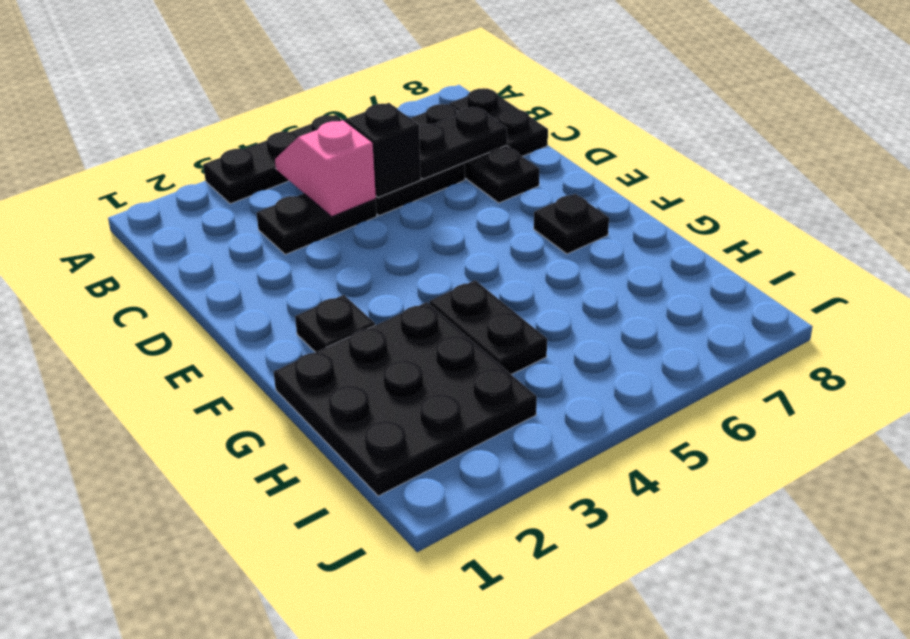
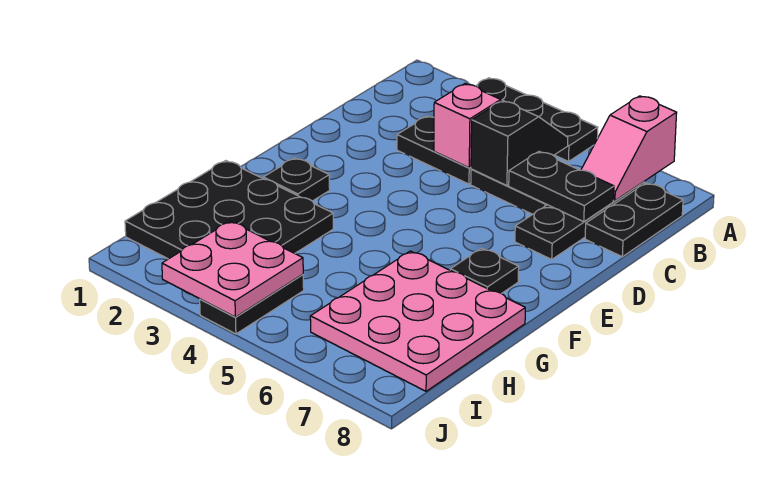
none -> pink slope A7:B7 level 2 top A
black plate G4:H4 level 1 -> black plate I4:J4 level 1
none -> pink plate G6:I8 level 1
none -> pink plate I3:J4 level 2

